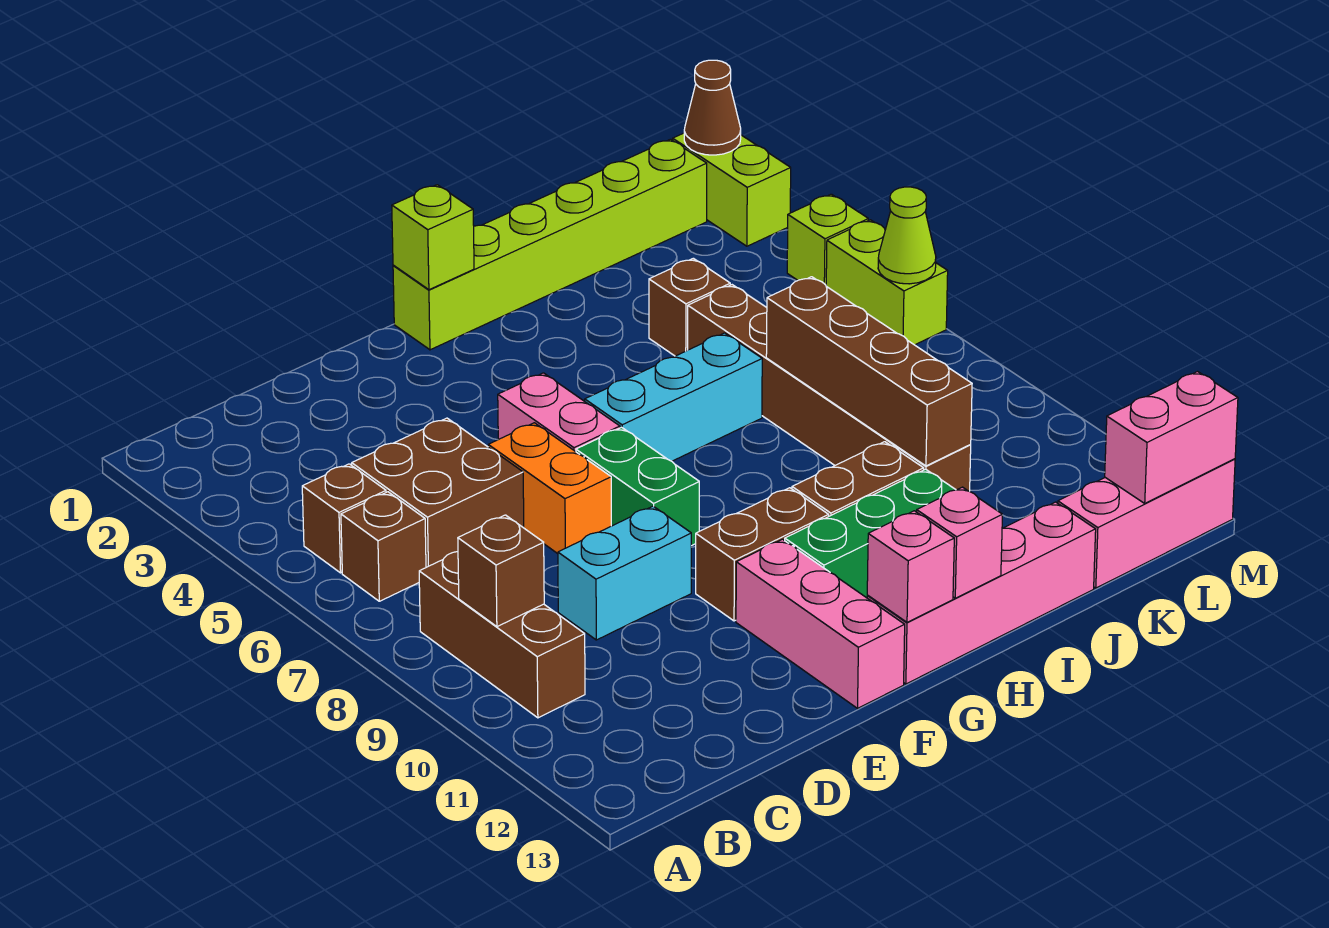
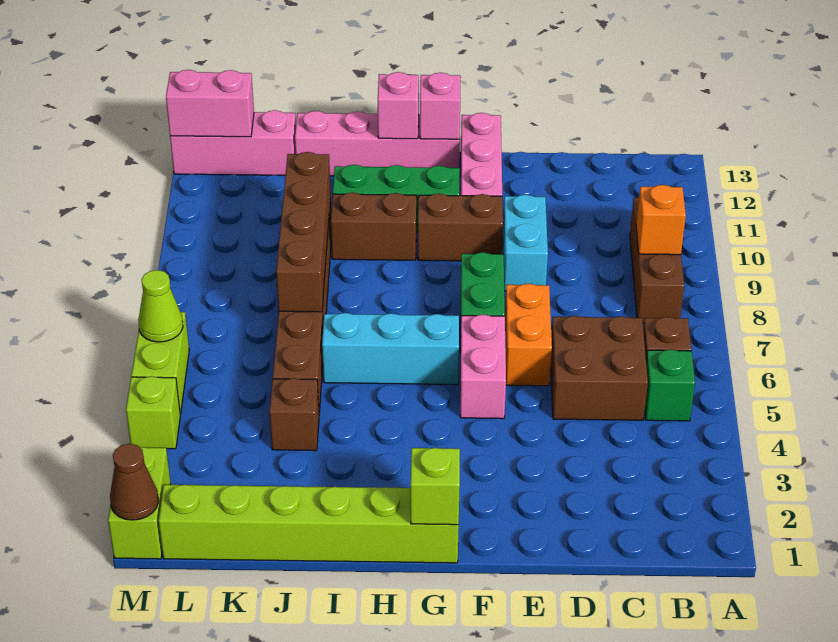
brown brick B5 level 1 -> green brick B5 level 1
brown brick B9 level 2 -> orange brick B9 level 2
cyan brick D9:E9 level 1 -> cyan brick E9:E10 level 1

